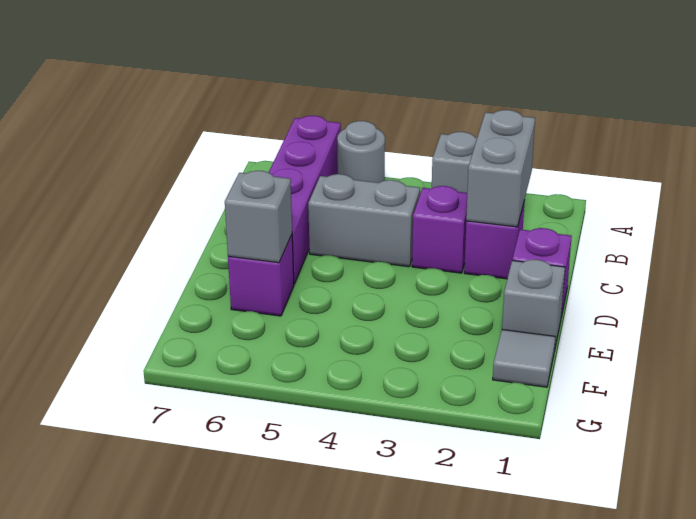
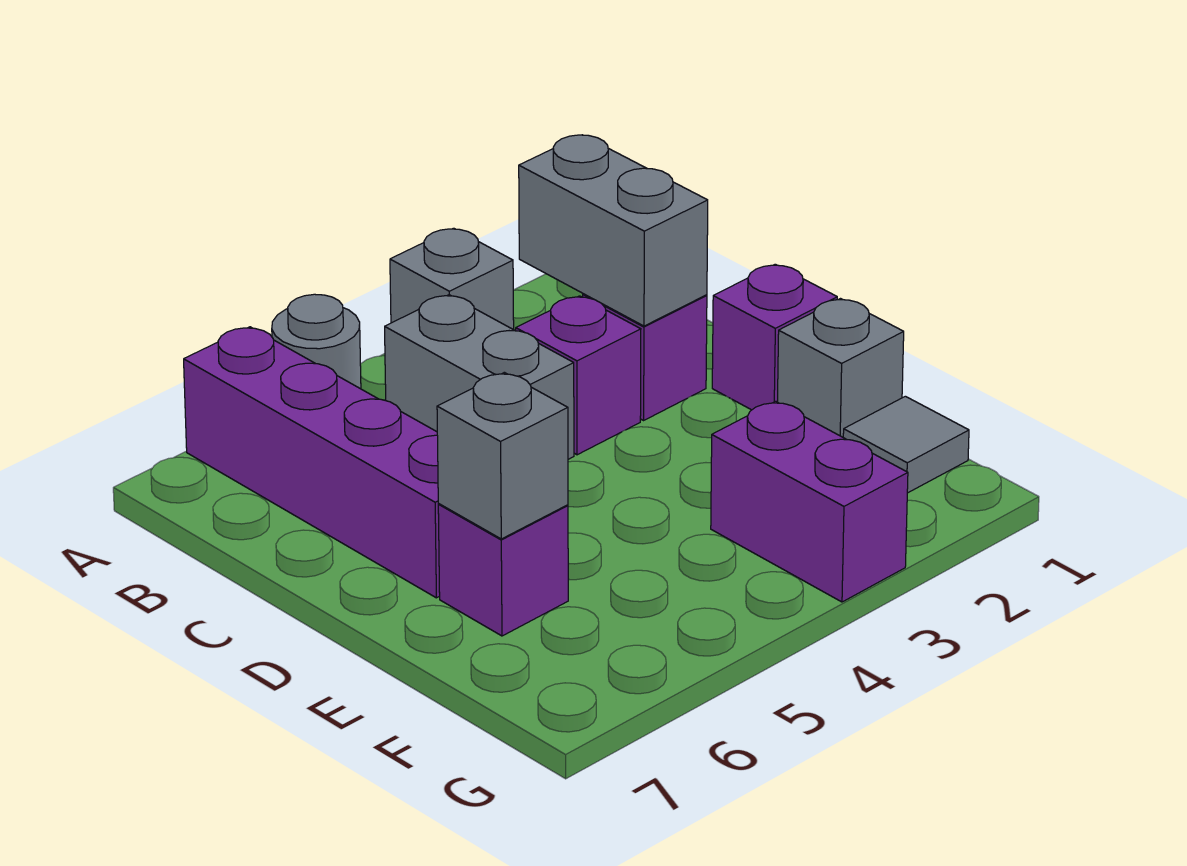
grey brick C4:C5 level 1 -> grey brick B4:C4 level 1
none -> purple brick F3:G3 level 1

